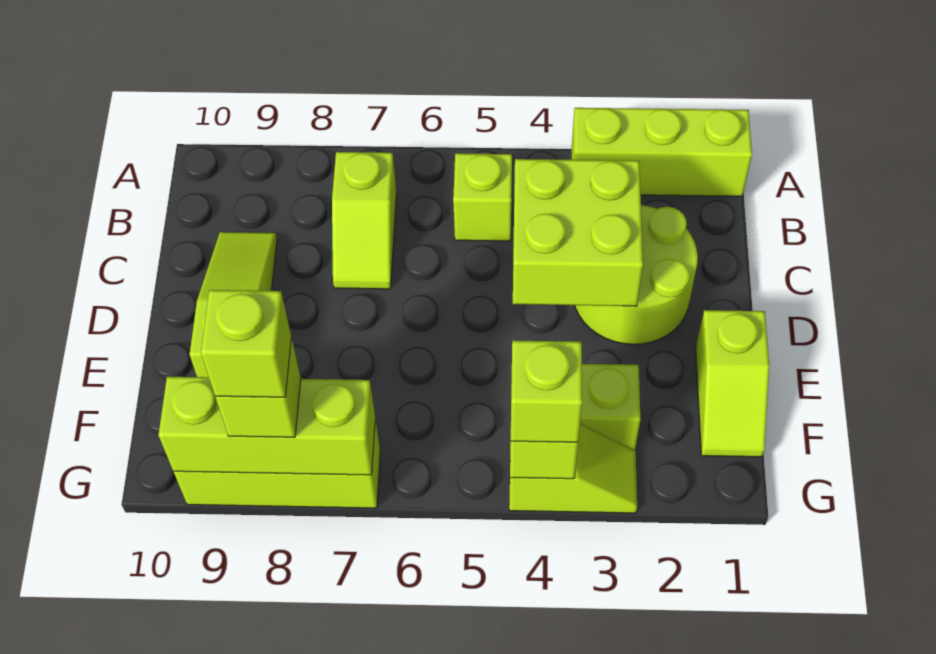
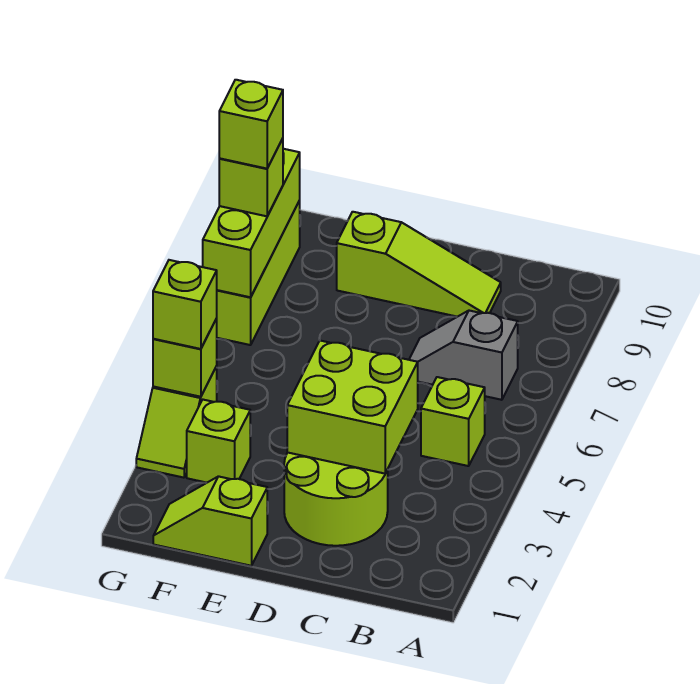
lime brick A1:A3 level 1 -> none
lime slope B7:C7 level 1 top B -> grey slope B7:C7 level 1 top B

